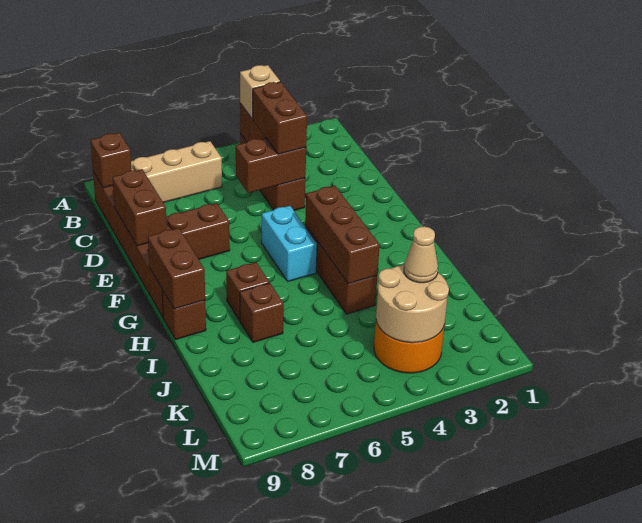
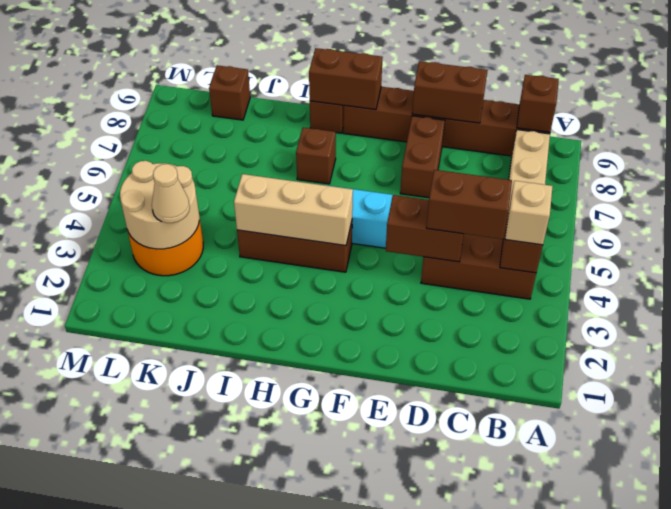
brown brick D4:D5 level 2 -> brown brick D4:E4 level 2
brown brick G4:I4 level 2 -> tan brick G4:I4 level 2
brown brick I7 level 1 -> brown brick K9 level 1

